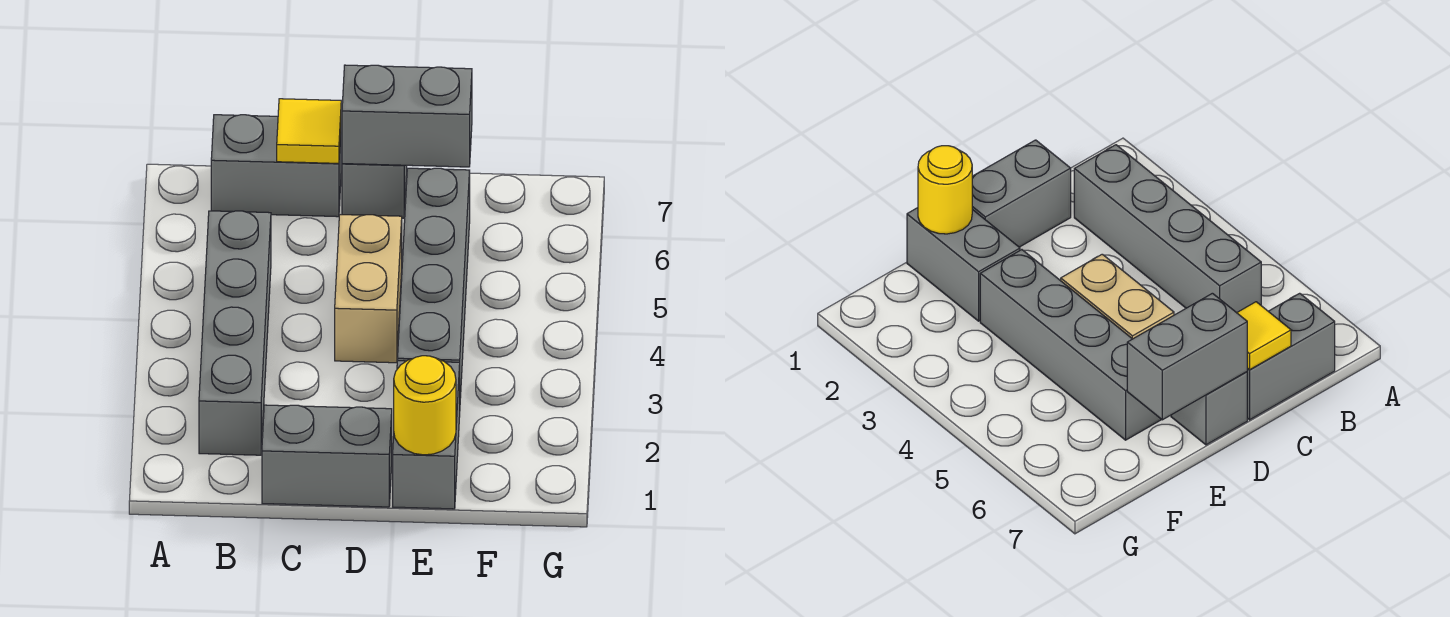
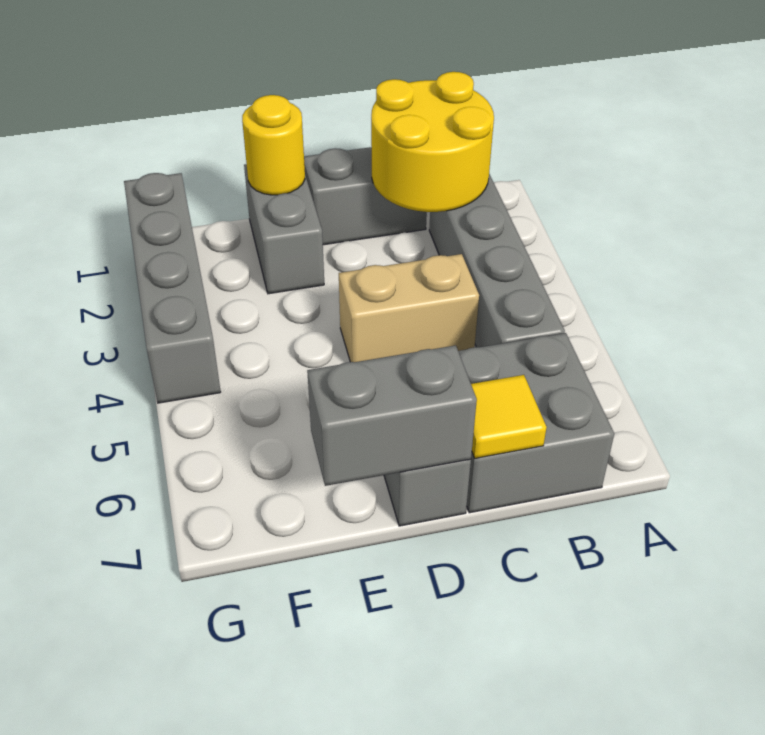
none -> yellow round brick B1:C2 level 2
grey brick B7:C7 level 1 -> grey brick B6:C7 level 1
tan brick D4:D5 level 1 -> tan brick C4:D4 level 1
grey brick E3:E6 level 1 -> grey brick G1:G4 level 1

